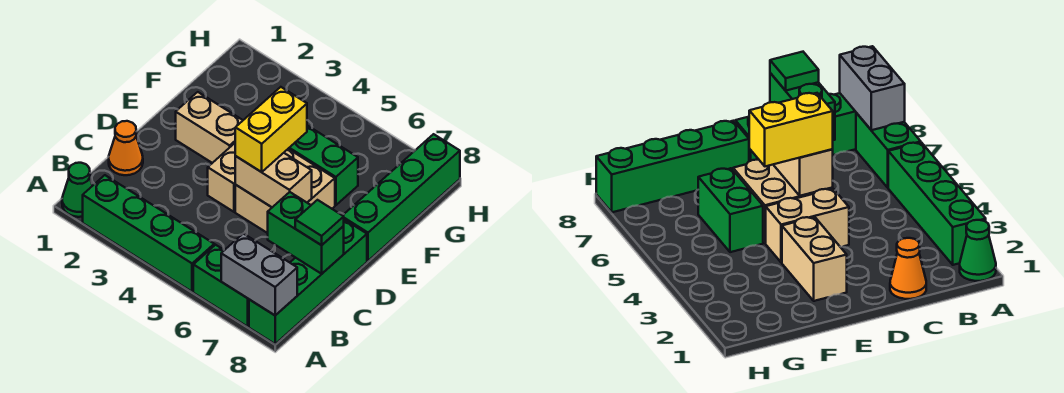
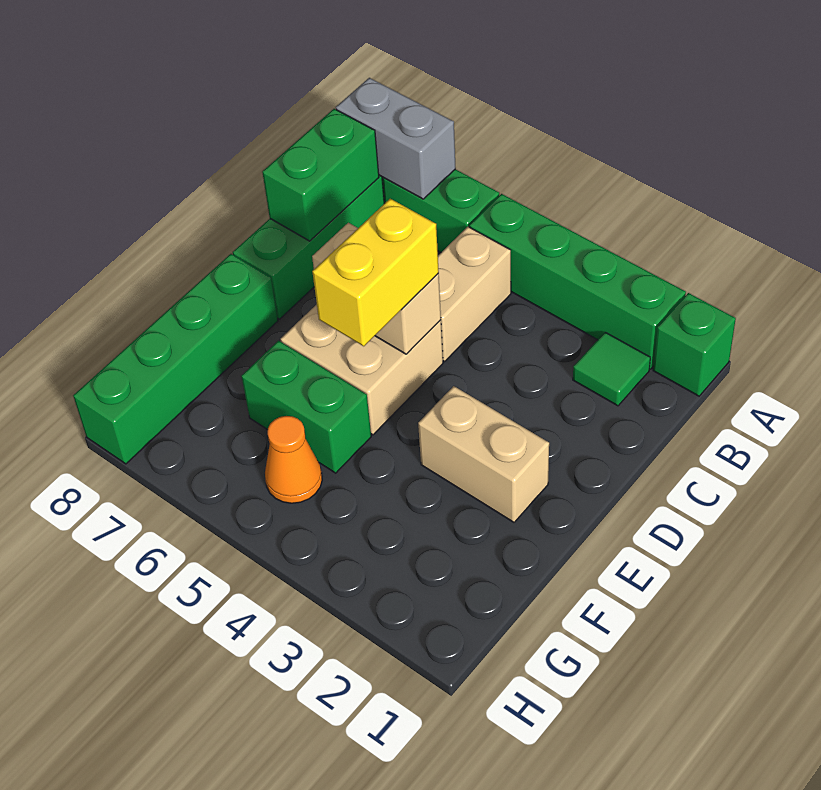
green cone A1 level 1 -> green brick A1 level 1
orange cone C1 level 1 -> orange cone G5 level 1
green brick C7:C8 level 2 -> green brick B8:C8 level 2
green tile C8 level 3 -> green tile B2 level 1
tan brick D4:E4 level 1 -> tan brick B5:C5 level 1

